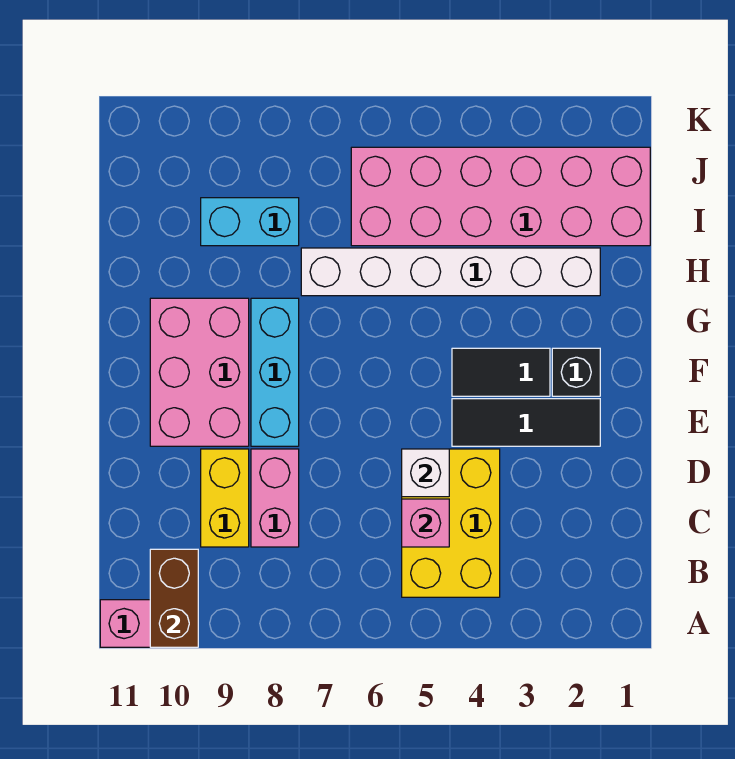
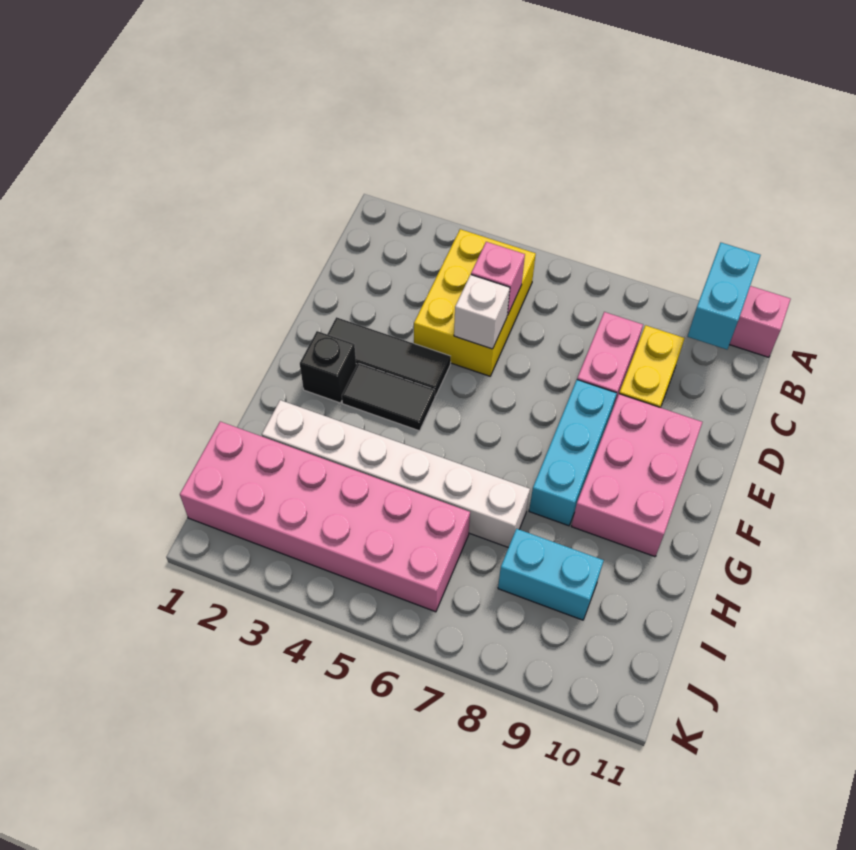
brown brick A10:B10 level 2 -> cyan brick A10:B10 level 2

